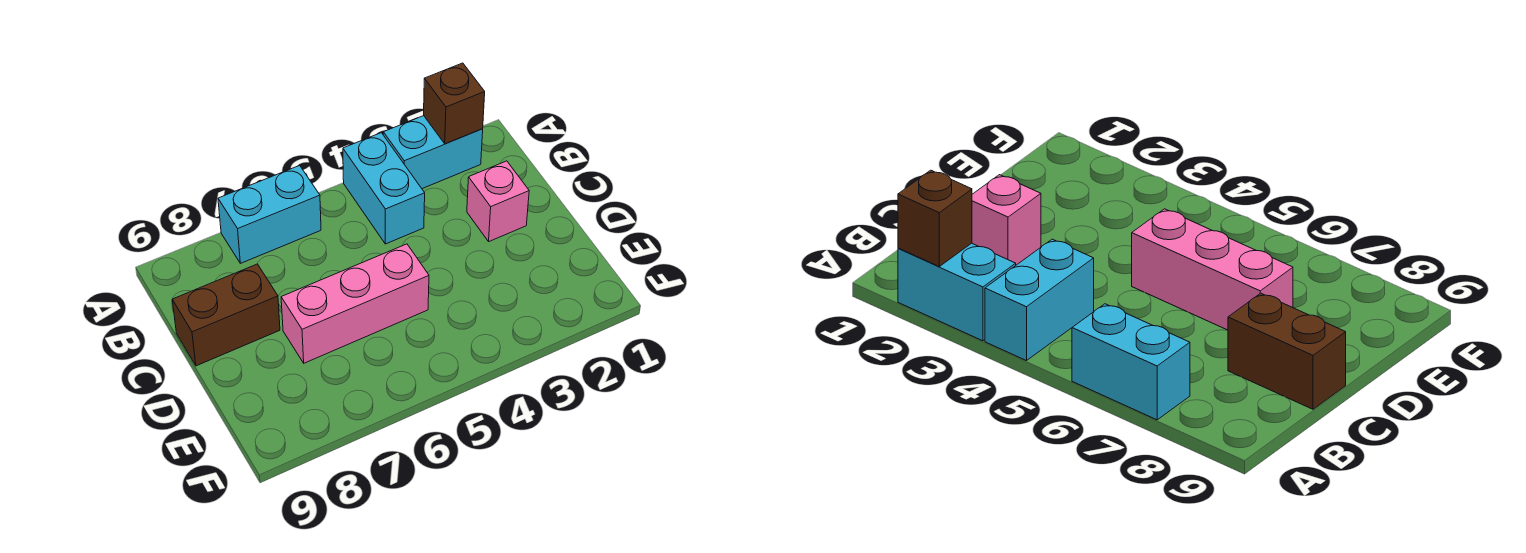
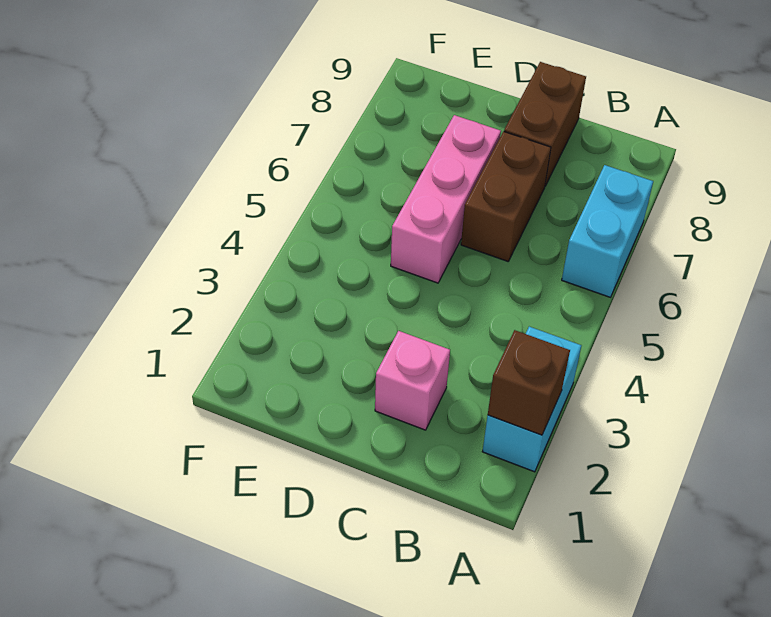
cyan brick A4:B4 level 1 -> none
none -> brown brick C6:C7 level 1

